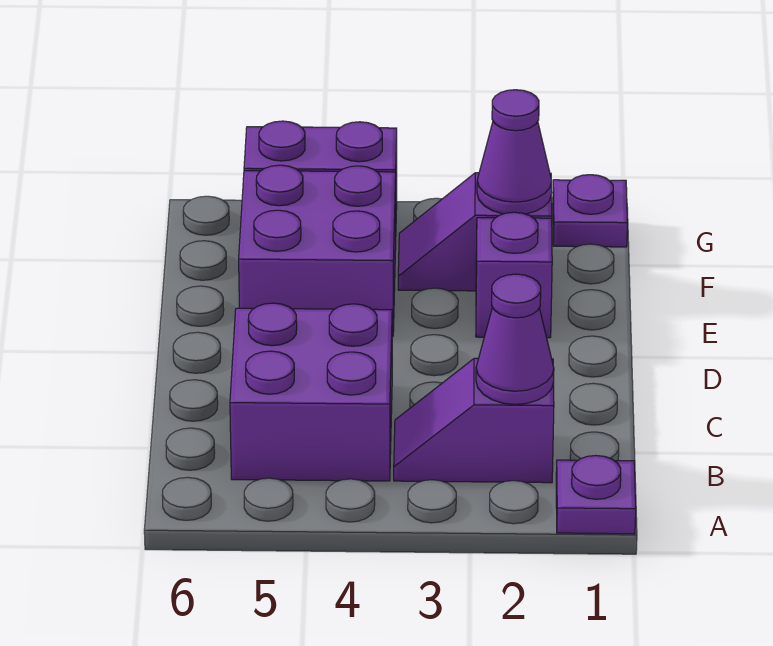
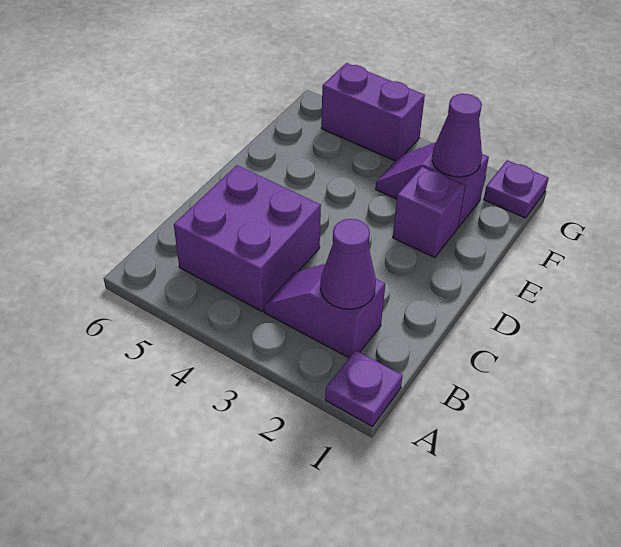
purple brick E4:F5 level 1 -> none

